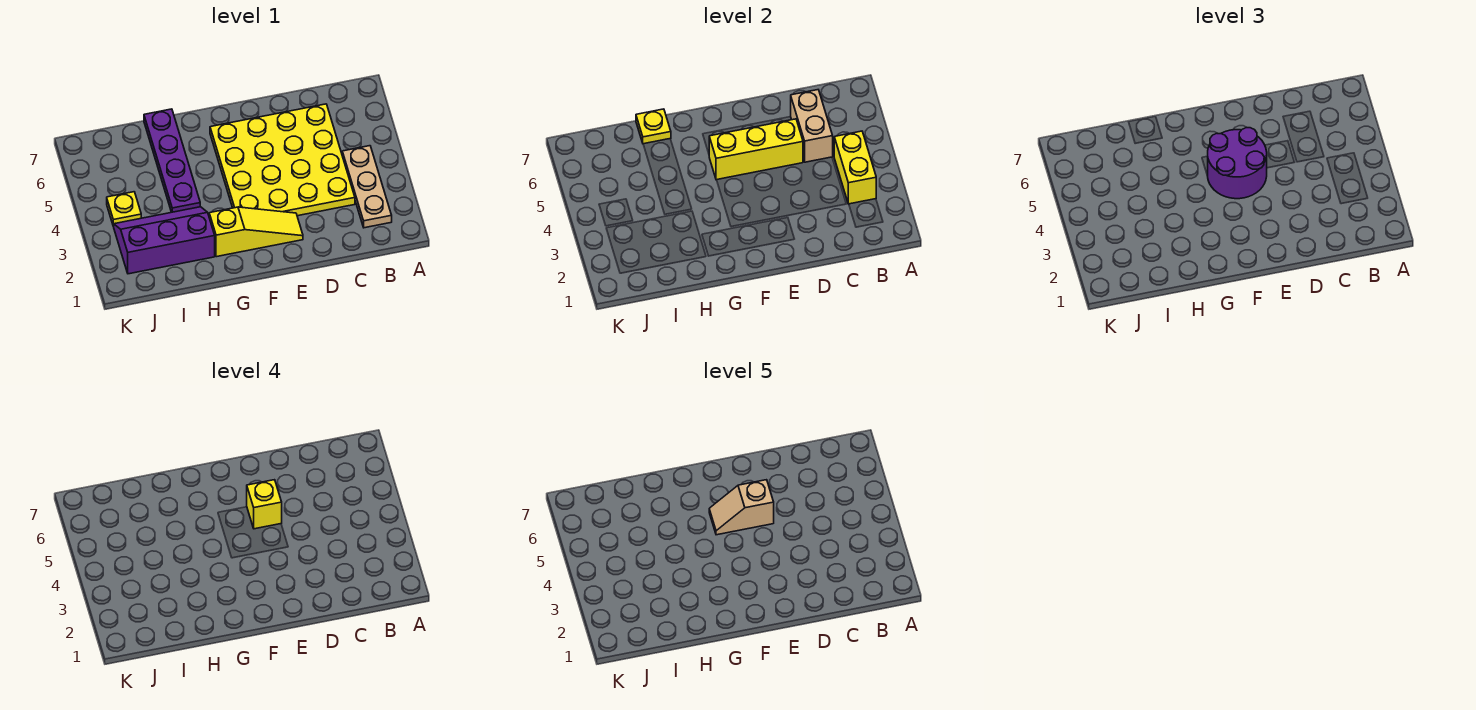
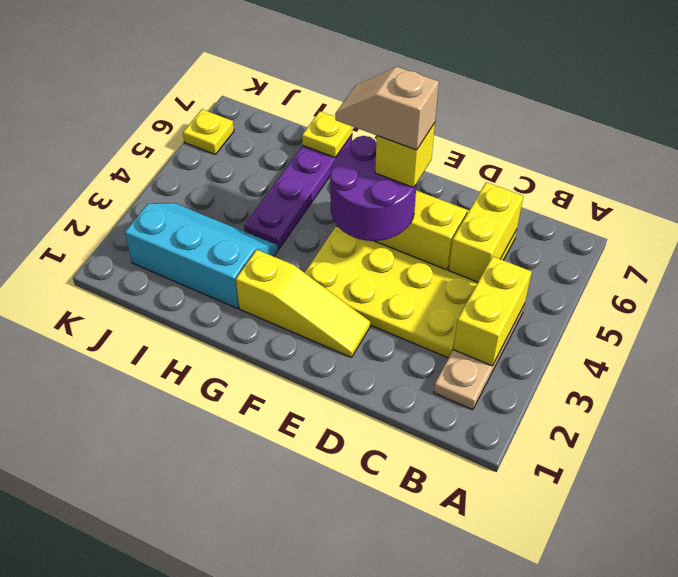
tan brick C5:C6 level 2 -> yellow brick C5:C6 level 2
purple slope H2:J3 level 1 top 2 -> cyan slope H2:J3 level 1 top 2
yellow plate J4 level 1 -> yellow plate K6 level 1

